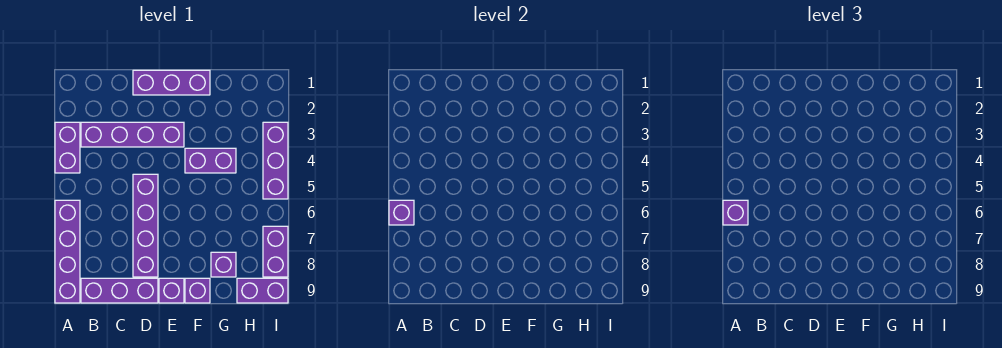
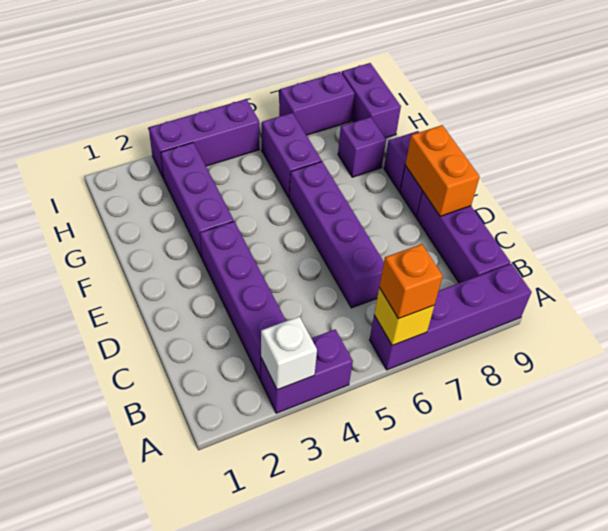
none -> white brick A3 level 2
purple brick A6 level 2 -> yellow brick A6 level 2
purple brick A6 level 3 -> orange brick A6 level 3
purple brick D1:F1 level 1 -> purple brick F3:H3 level 1
purple brick D5:D8 level 1 -> purple brick C6:F6 level 1
none -> orange brick D9:E9 level 2
purple brick F4:G4 level 1 -> purple brick G6:H6 level 1

